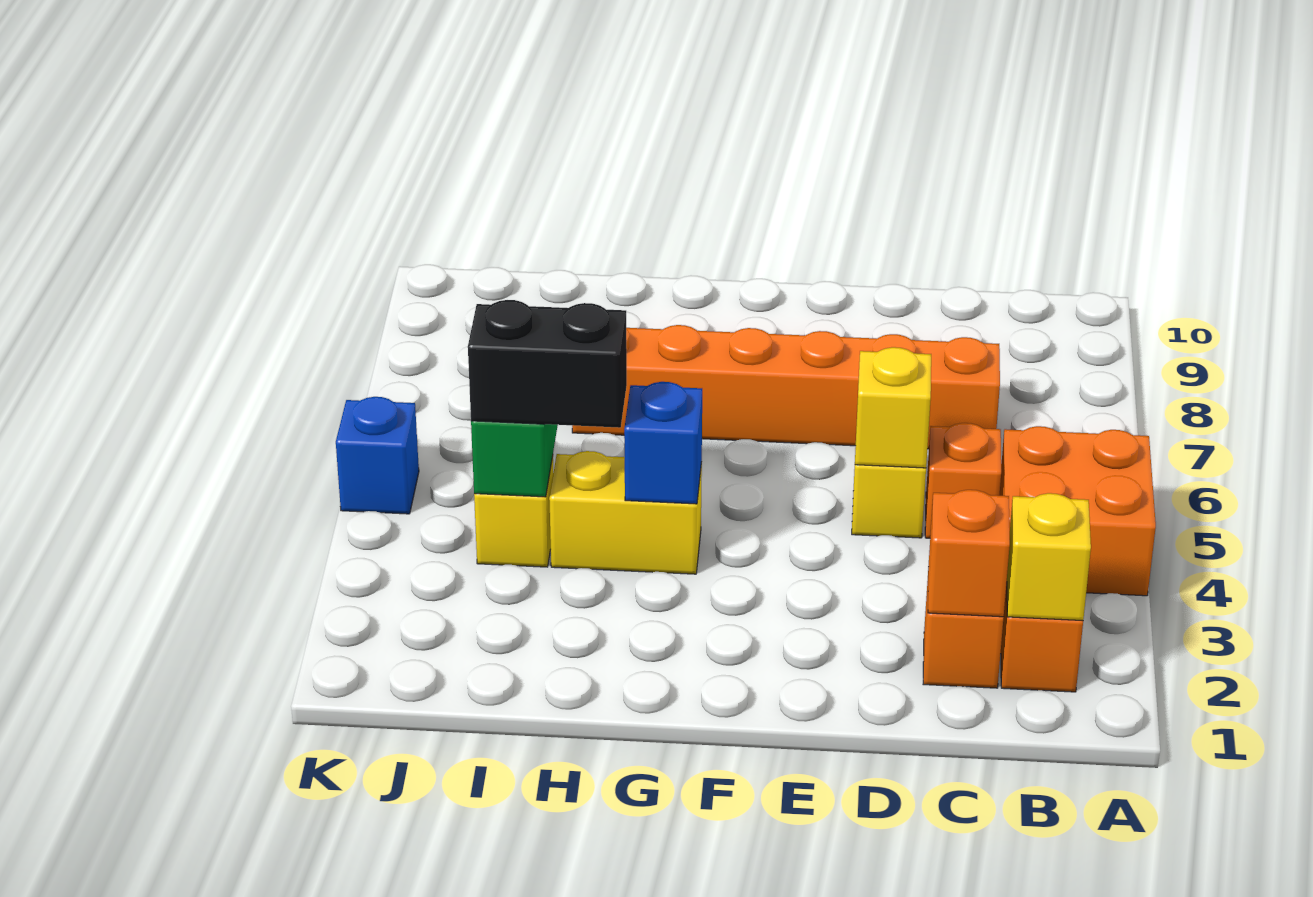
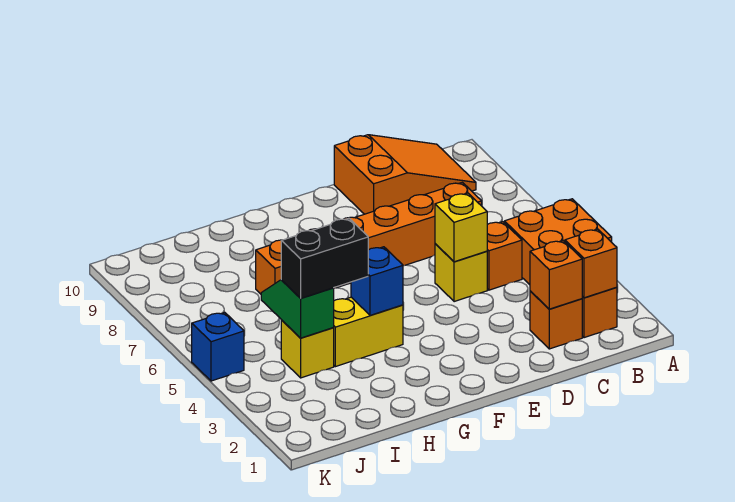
yellow brick B2 level 2 -> orange brick B2 level 2
none -> orange slope B9:D10 level 1 top D

